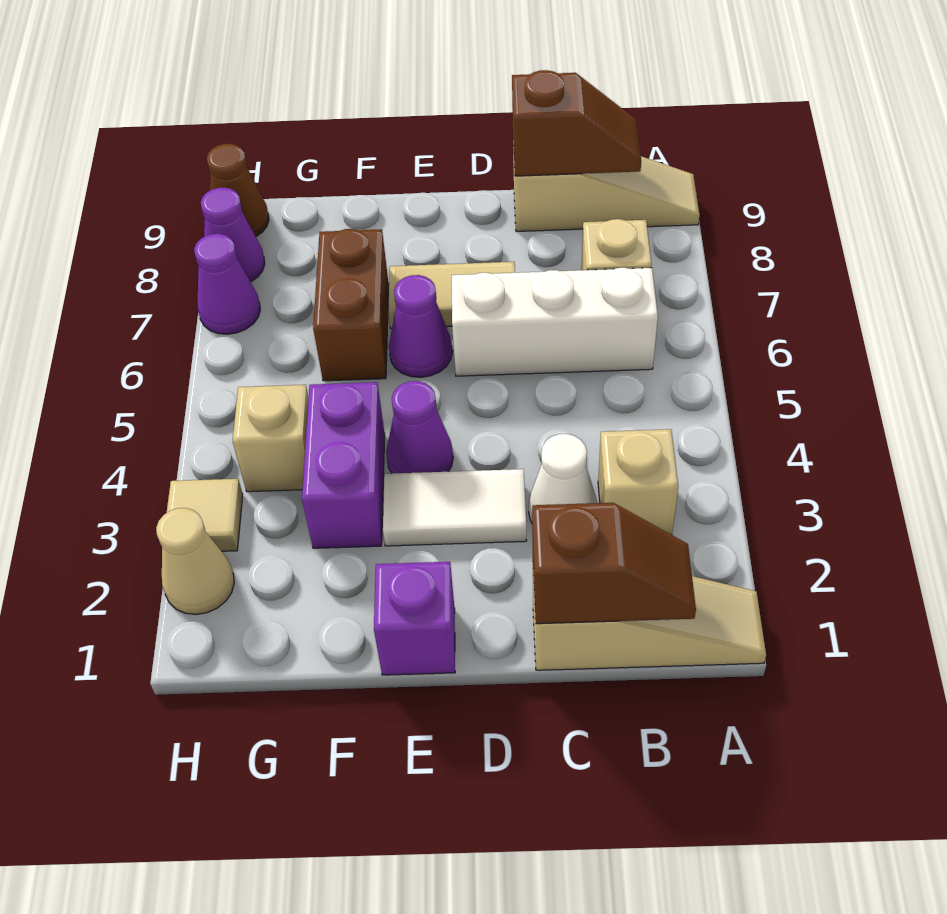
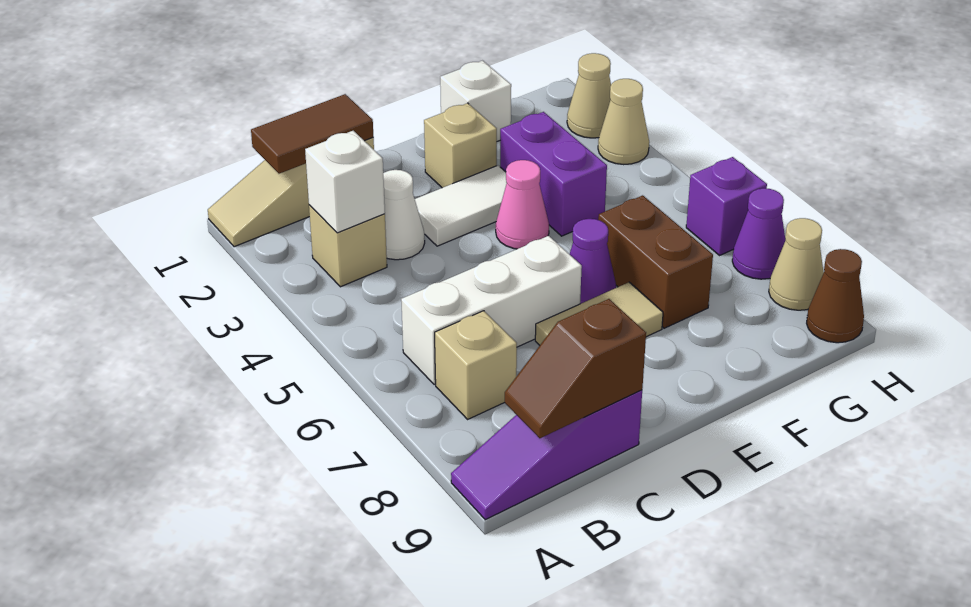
tan slope A9:C9 level 1 top C -> purple slope A9:C9 level 1 top C
brown slope B1:C1 level 2 top C -> brown tile B1:C1 level 2
none -> white brick B3 level 2
purple brick E1 level 1 -> purple brick H6 level 1
purple cone E4 level 1 -> pink cone E4 level 1
none -> white brick F1 level 1
tan brick G4 level 1 -> tan brick E2 level 1
tan tile H3 level 1 -> tan cone H3 level 1
purple cone H8 level 1 -> tan cone H8 level 1

